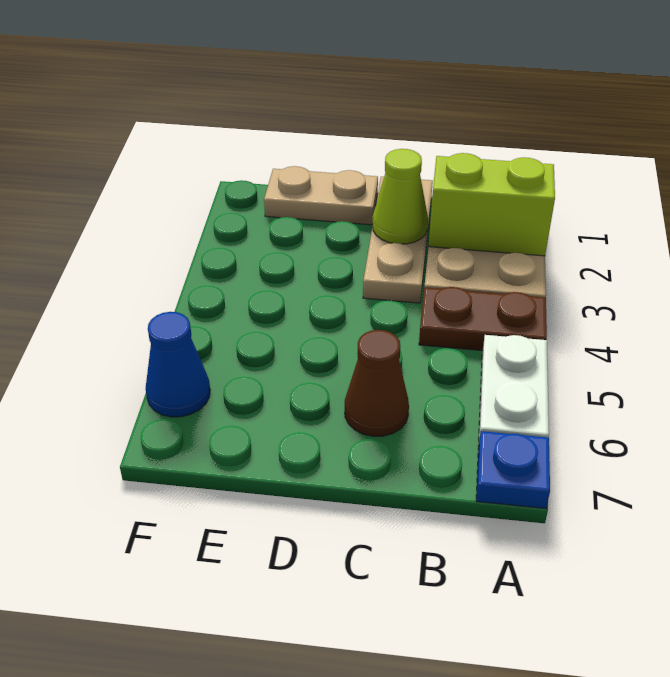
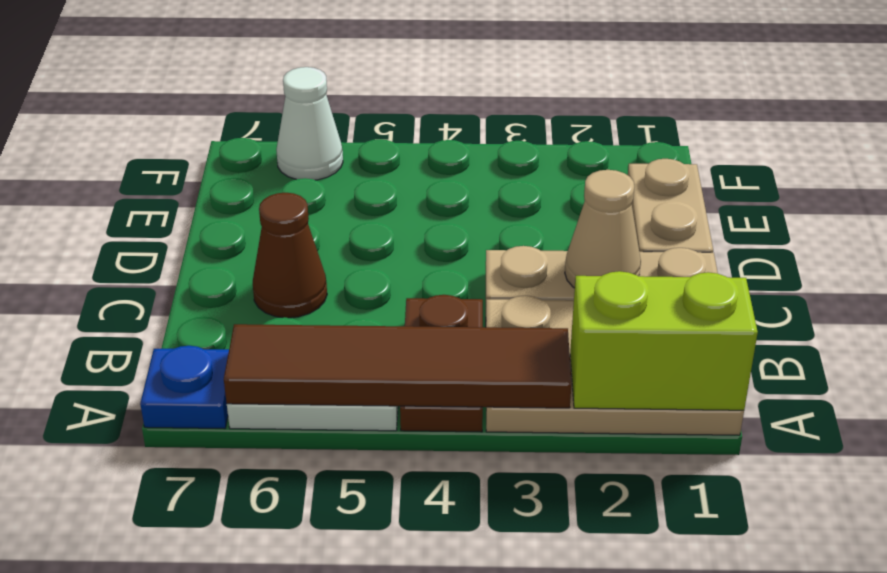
lime brick A2:B2 level 2 -> lime brick A1:A2 level 2
none -> brown tile A3:A6 level 2
lime cone C2 level 2 -> tan cone C2 level 2
blue cone F6 level 1 -> white cone F6 level 1

